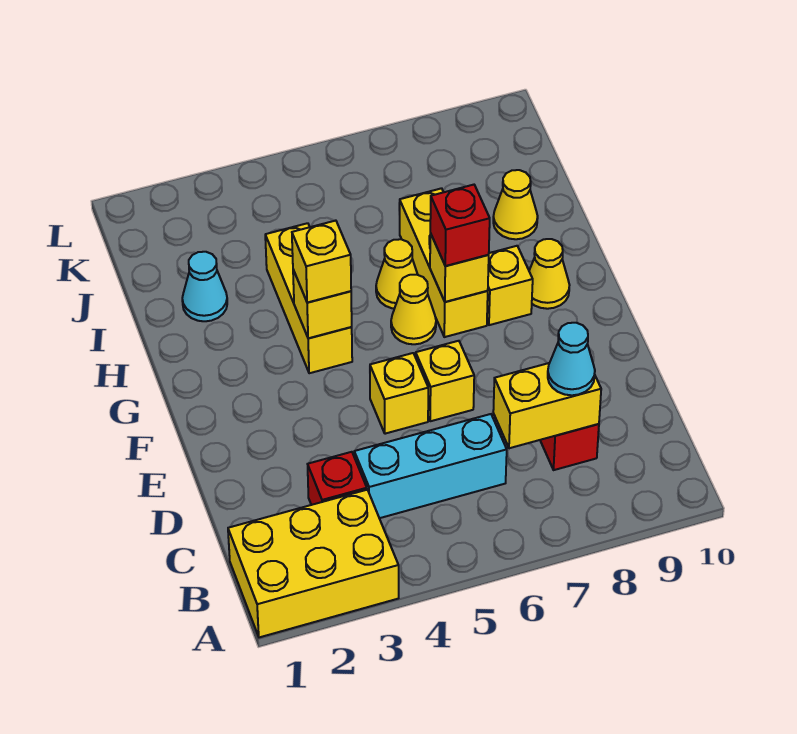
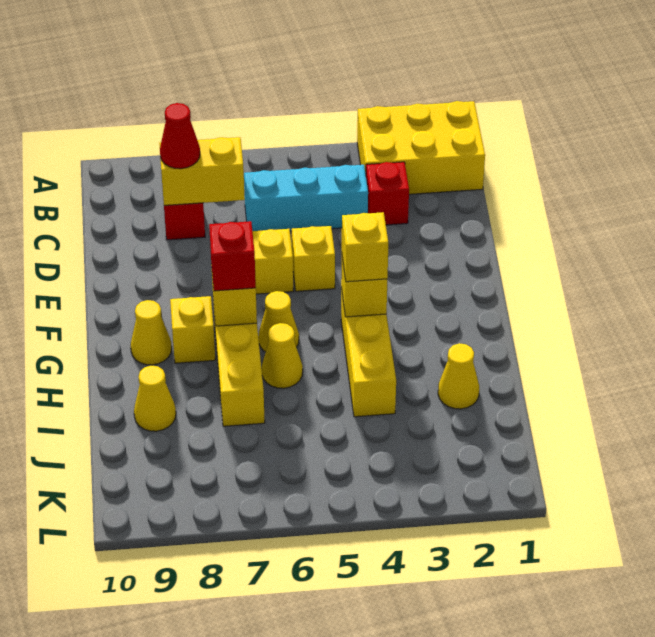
cyan cone C8 level 3 -> red cone C8 level 3
cyan cone I2 level 1 -> yellow cone I2 level 1

